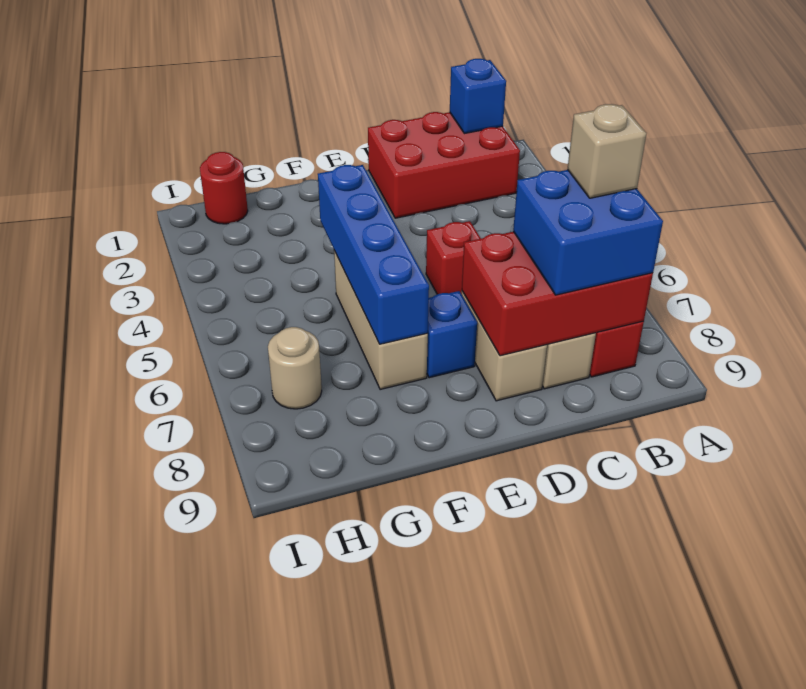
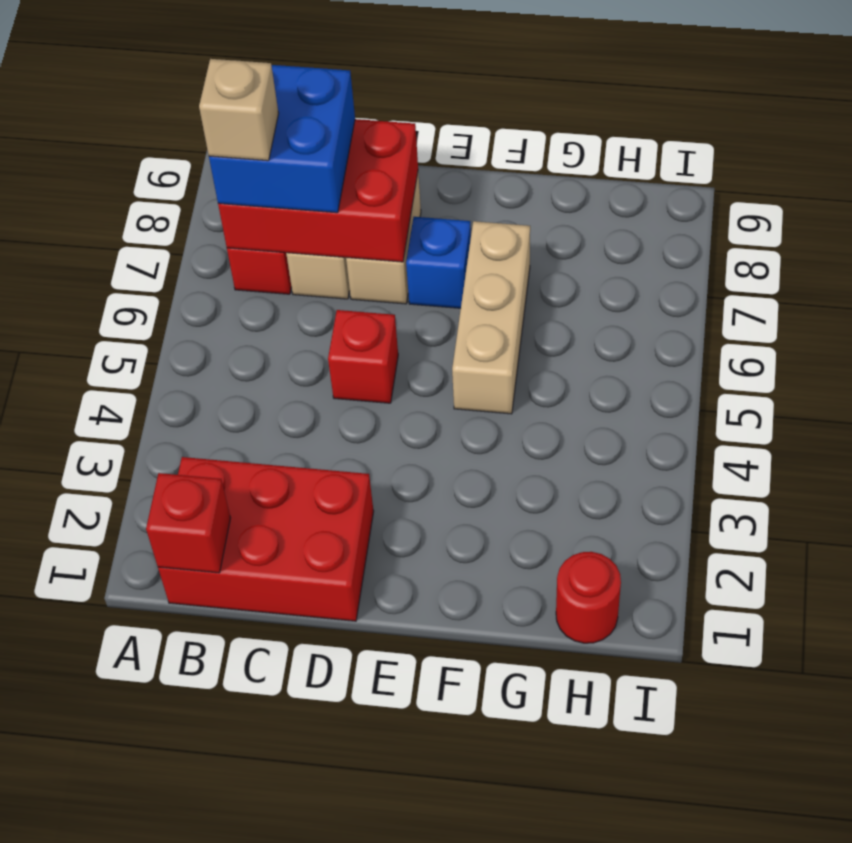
blue brick B1 level 2 -> red brick B1 level 2
blue brick F4:F7 level 2 -> none
tan round brick H7 level 1 -> none

